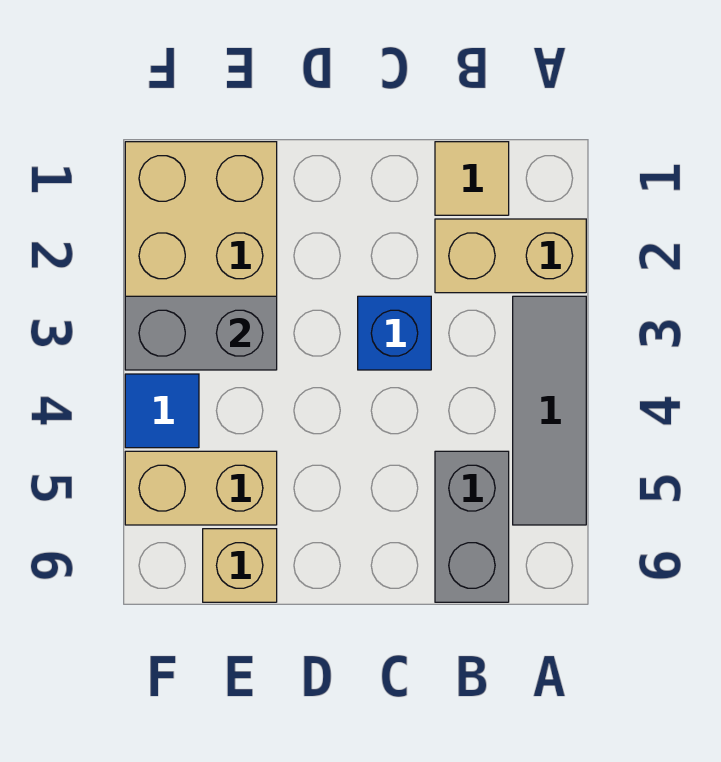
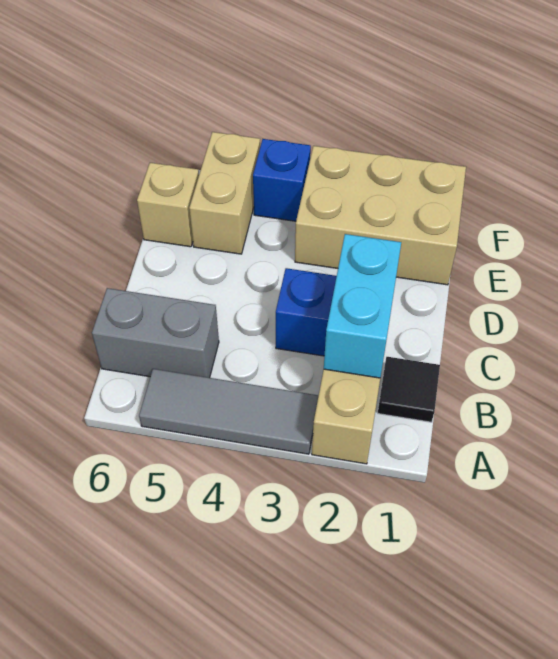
tan tile B1 level 1 -> black tile B1 level 1
none -> cyan brick B2:C2 level 2
grey brick E3:F3 level 2 -> none
blue tile F4 level 1 -> blue brick F4 level 1

